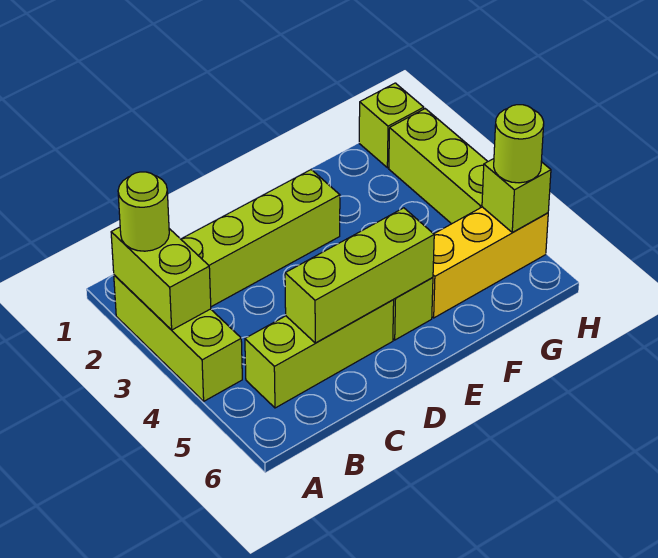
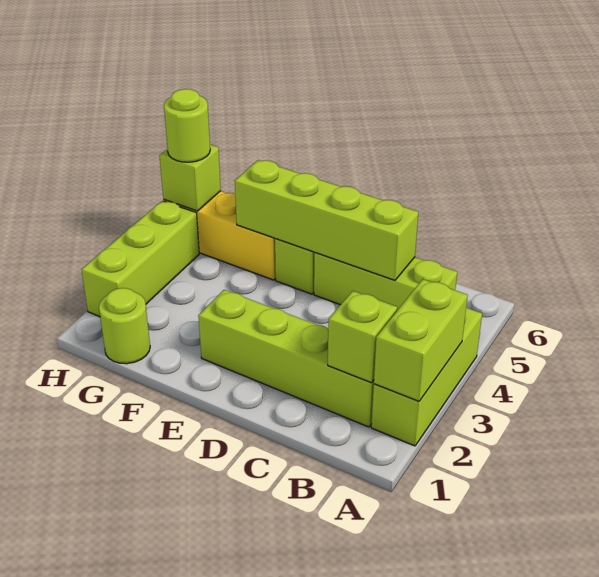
lime round brick A2 level 3 -> lime round brick G1 level 1
lime brick C5:E5 level 2 -> lime brick C5:F5 level 2
lime brick H1 level 1 -> lime brick B2 level 2

